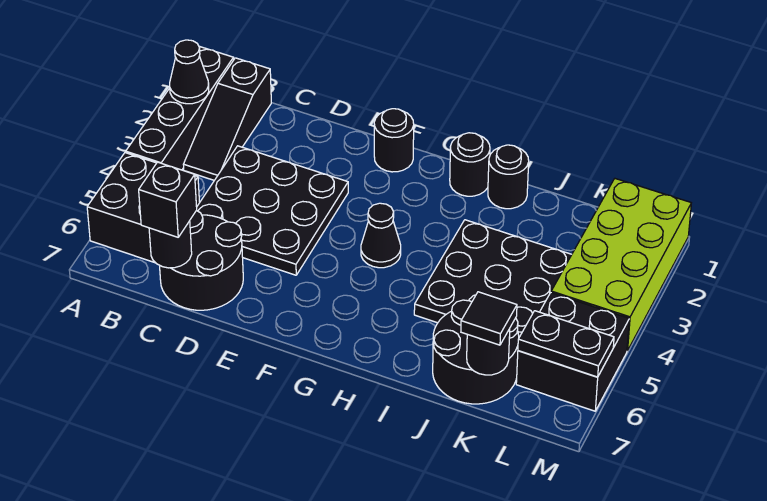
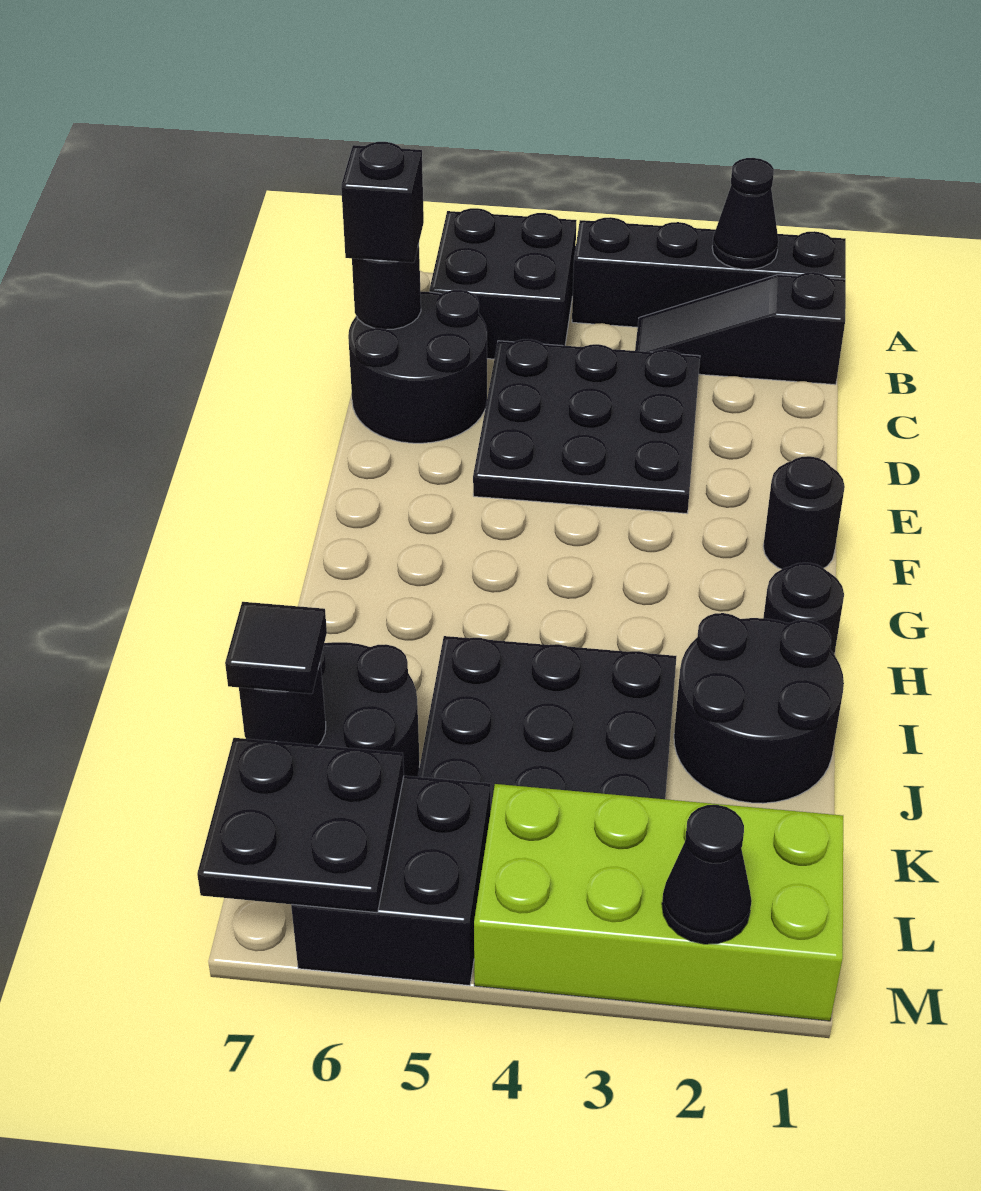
black cone G4 level 1 -> black cone M2 level 2
black round brick I1 level 1 -> black round brick I1:J2 level 1
black plate L6:M6 level 2 -> black plate L6:M7 level 2

